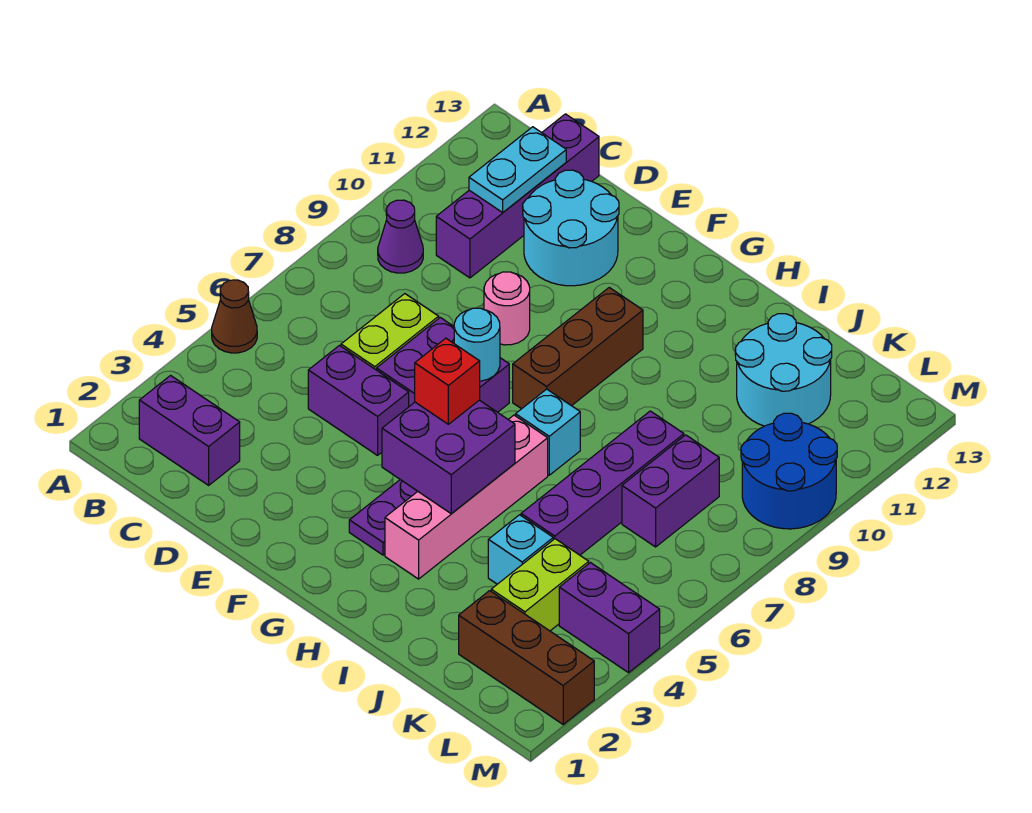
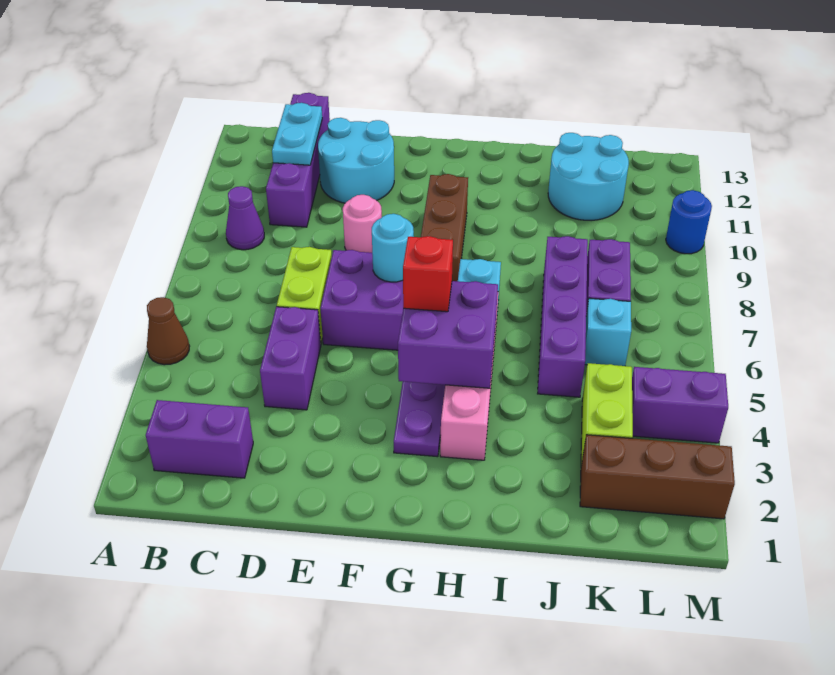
purple brick D5:E5 level 1 -> purple brick D4:D5 level 1
cyan brick J4 level 1 -> cyan brick K6 level 1
blue round brick L9:M10 level 1 -> blue round brick M10 level 1

